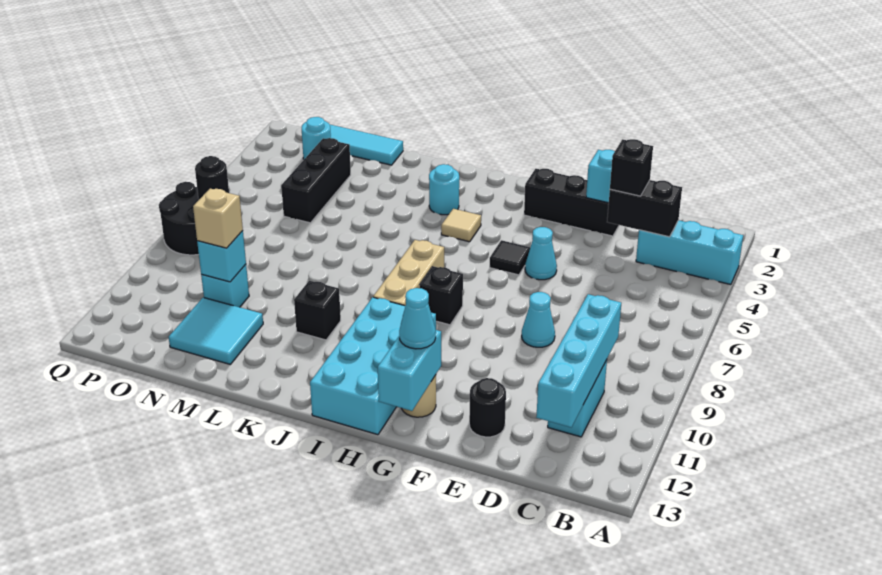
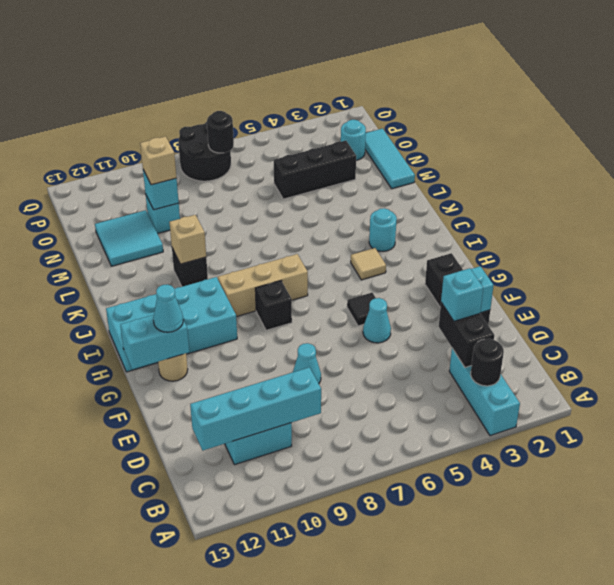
black brick D3 level 3 -> cyan brick D3 level 3
black round brick E12 level 1 -> black round brick B3 level 2
none -> tan brick K10 level 2

